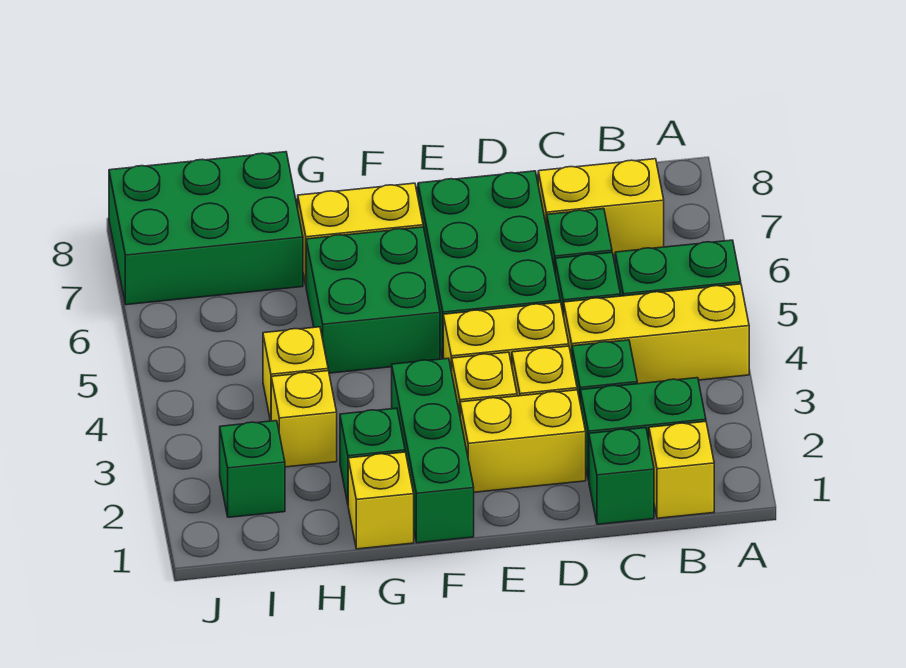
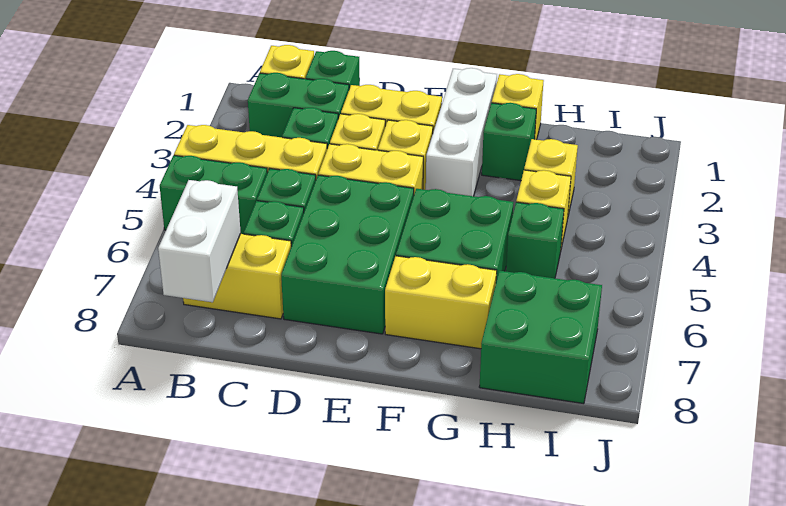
none -> white brick B7:B8 level 2
green brick F1:F3 level 1 -> white brick F1:F3 level 1
green brick H7:J8 level 1 -> green brick H7:I8 level 1
green brick I2 level 1 -> green brick H5 level 1

